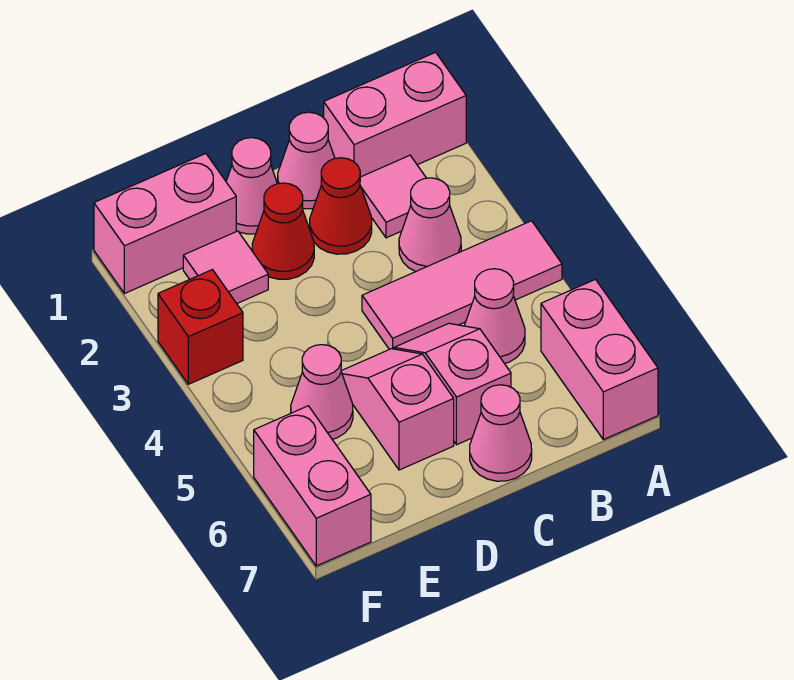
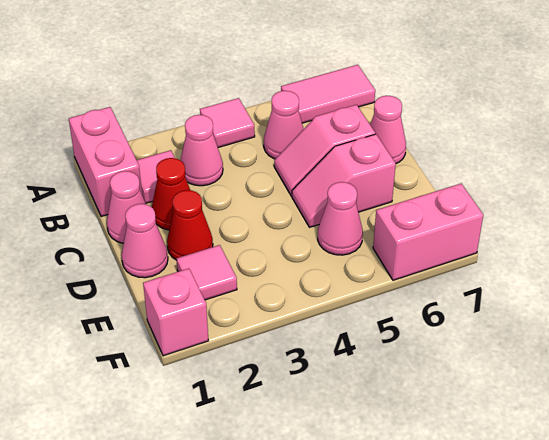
pink tile A4:C4 level 1 -> pink tile A4 level 1
pink brick A6:A7 level 1 -> pink tile A6:A7 level 1
pink brick E1:F1 level 1 -> pink brick F1 level 1
red brick F3 level 1 -> none

